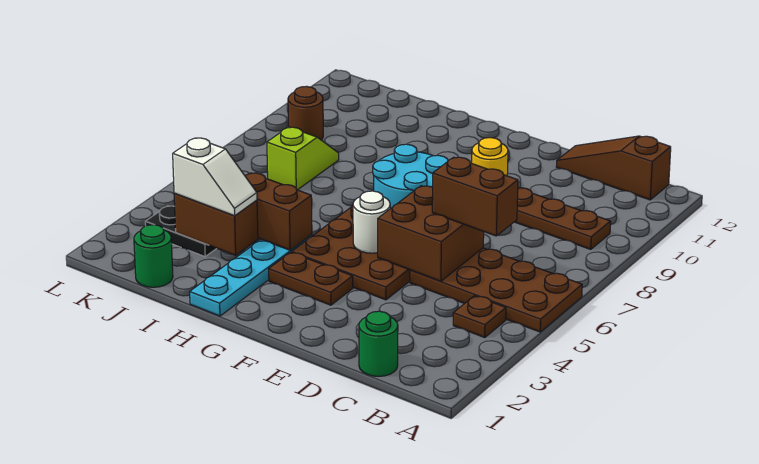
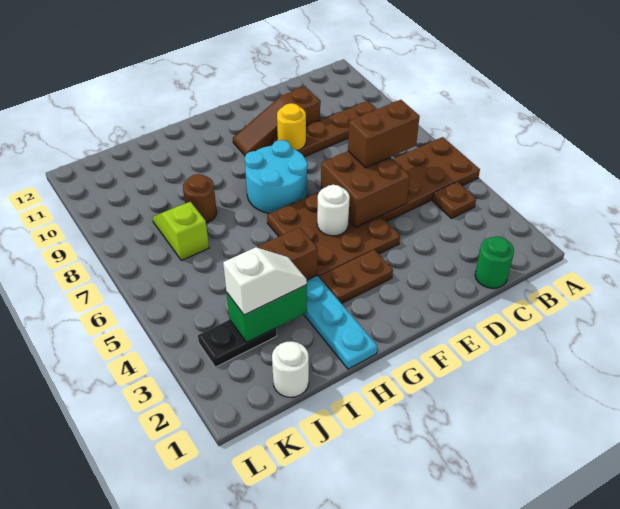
brown slope B12:D12 level 1 top B -> brown slope D10:F10 level 1 top D
brown brick I3:J3 level 2 -> green brick I3:J3 level 2
green round brick J1 level 1 -> white round brick J1 level 1
brown round brick K9 level 1 -> brown round brick I8 level 1

